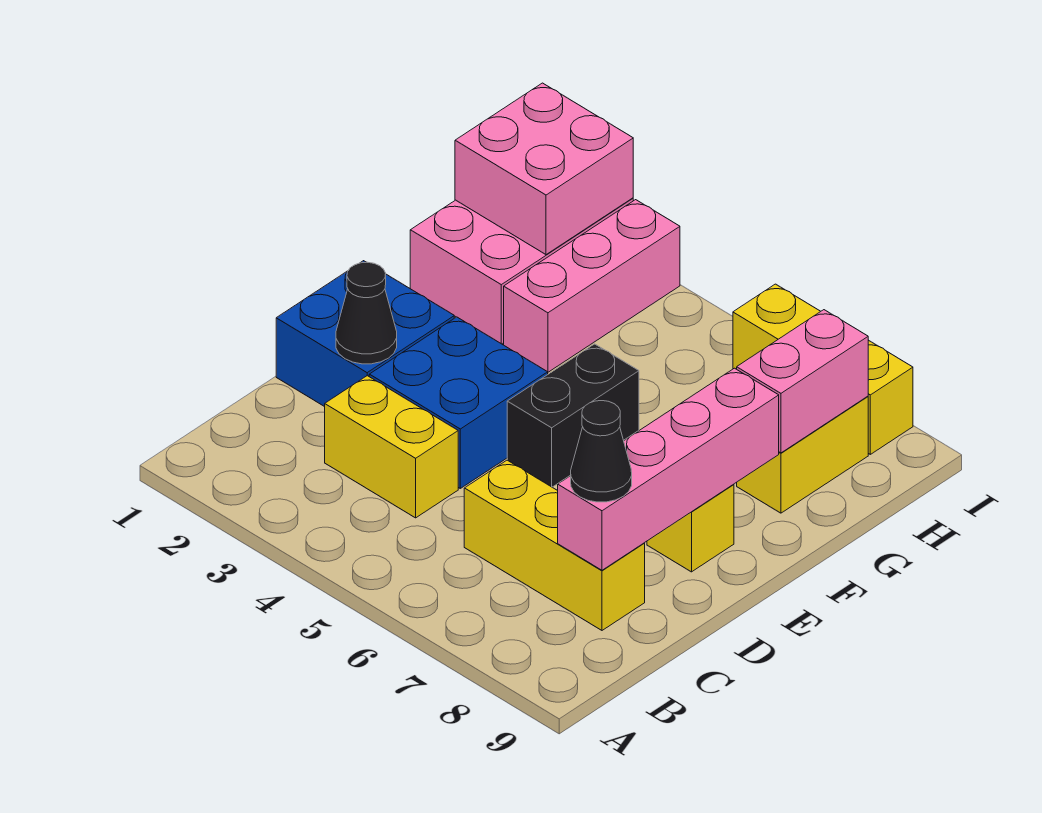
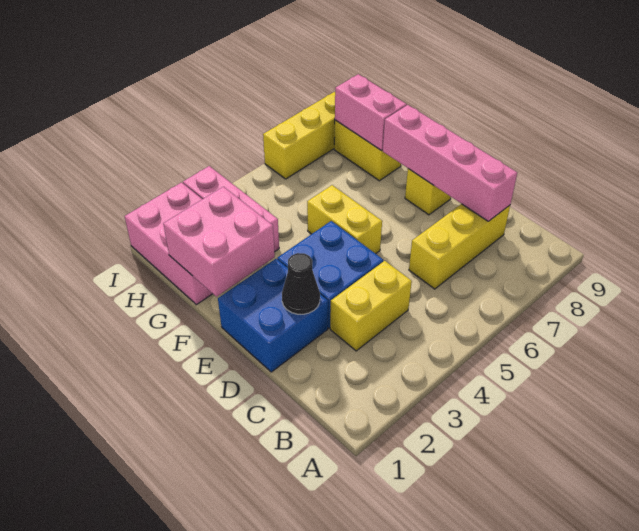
black cone C8 level 3 -> none
black brick E5:F5 level 1 -> yellow brick E5:F5 level 1
pink brick H1:I2 level 2 -> pink brick F1:G2 level 2

